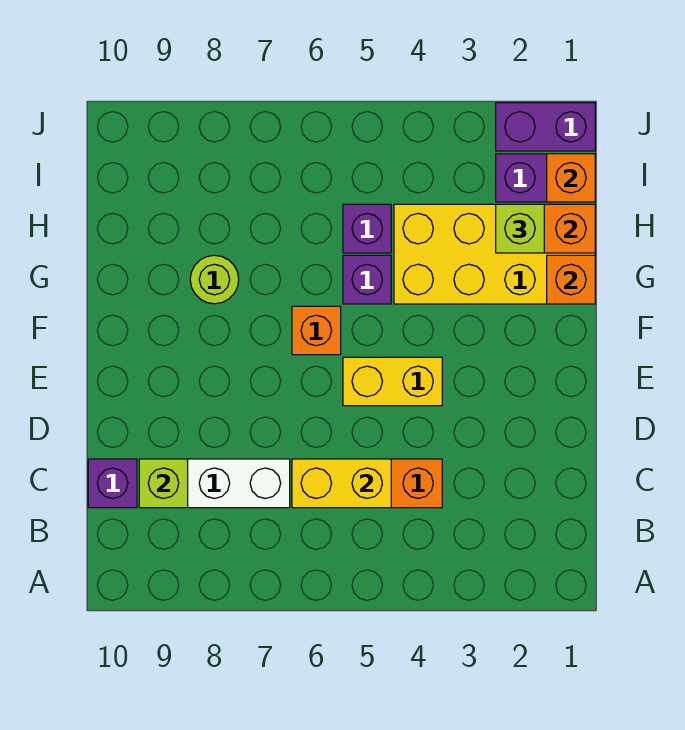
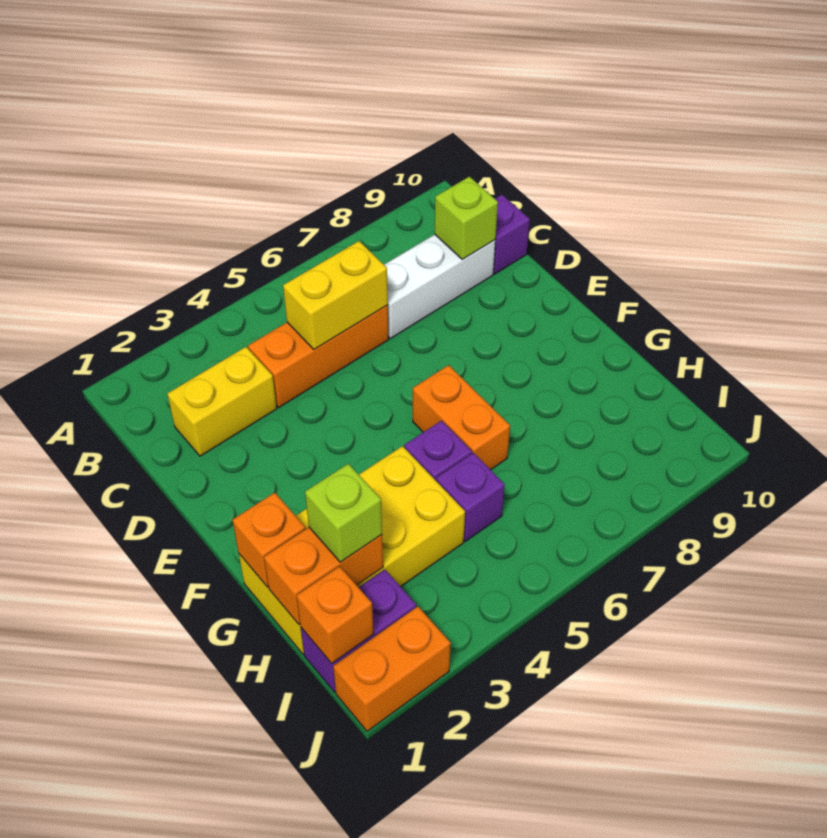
yellow brick E4:E5 level 1 -> yellow brick C2:C3 level 1
orange brick F6 level 1 -> orange brick F6:G6 level 1
lime round brick G8 level 1 -> none
purple brick J1:J2 level 1 -> orange brick J1:J2 level 1

